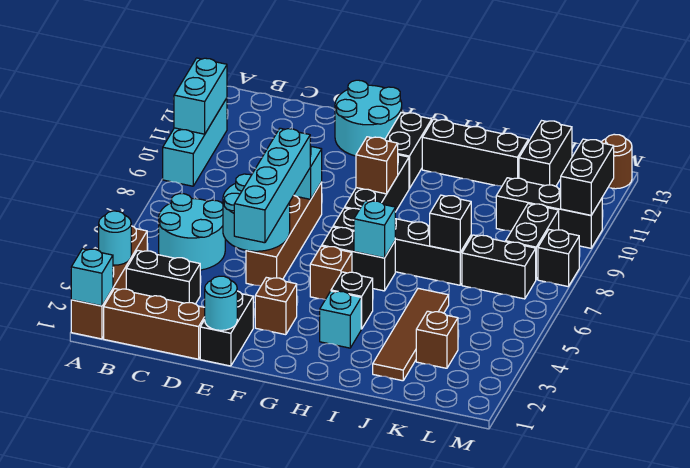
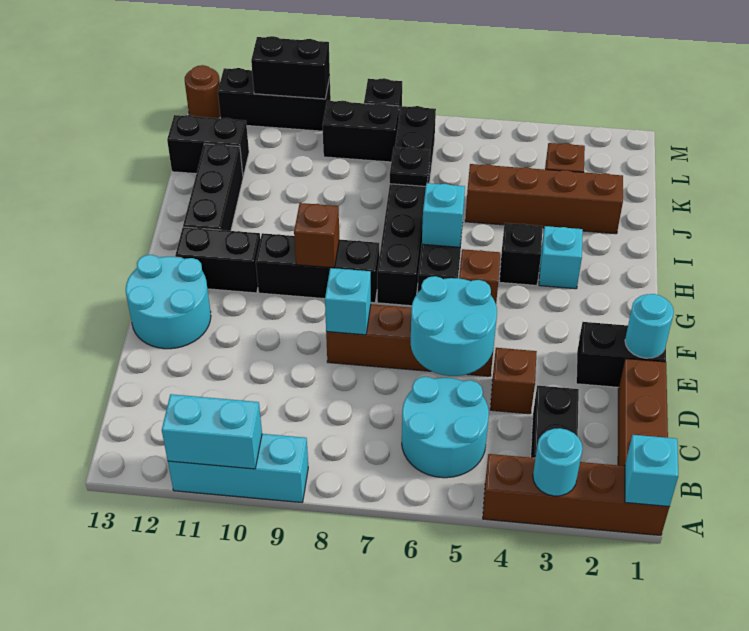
cyan brick E4:E7 level 3 -> none
brown brick F3 level 1 -> brown brick D4 level 1
brown tile J2:J5 level 1 -> brown brick J2:J5 level 1
black brick J7 level 2 -> black plate J7 level 2
black brick K10:M10 level 1 -> black brick M10:M12 level 1

